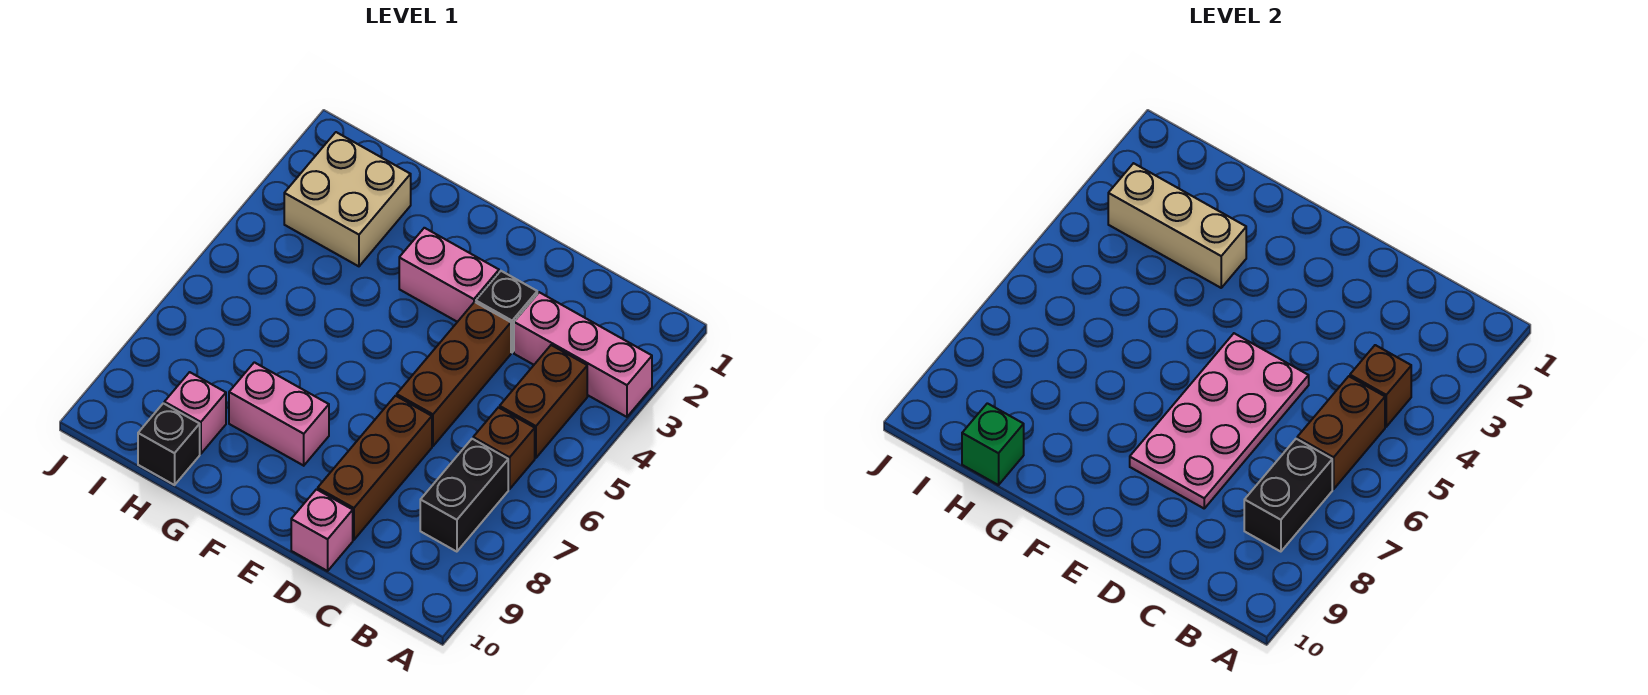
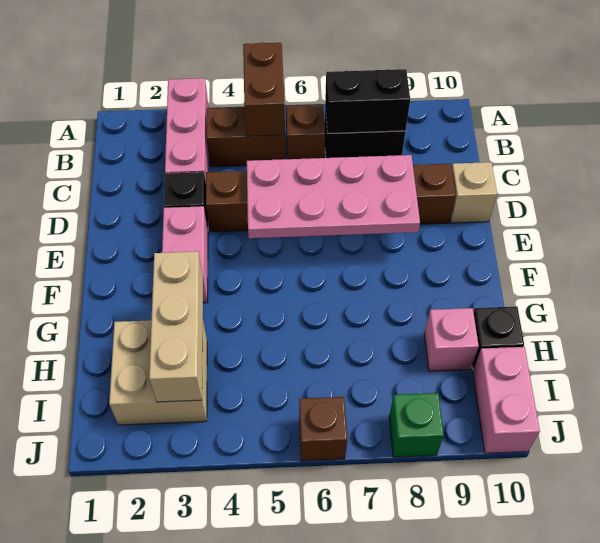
brown brick B4 level 2 -> brown brick J6 level 1
brown brick B5:B6 level 2 -> brown brick A5:B5 level 2
pink brick D10 level 1 -> tan brick D10 level 1
pink brick F8:G8 level 1 -> pink brick I10:J10 level 1
green brick H10 level 2 -> green brick J8 level 1

